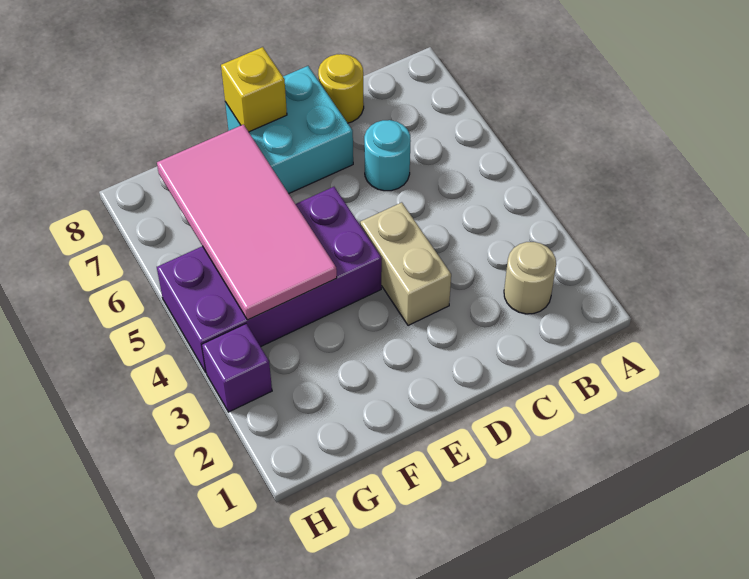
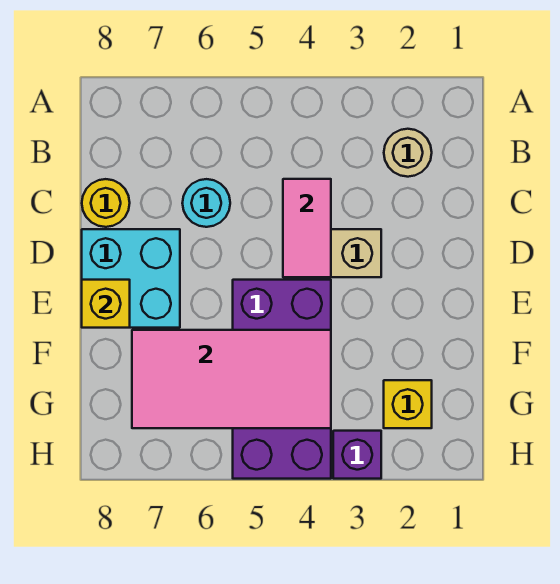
none -> pink tile C4:D4 level 2
none -> yellow brick G2 level 1

